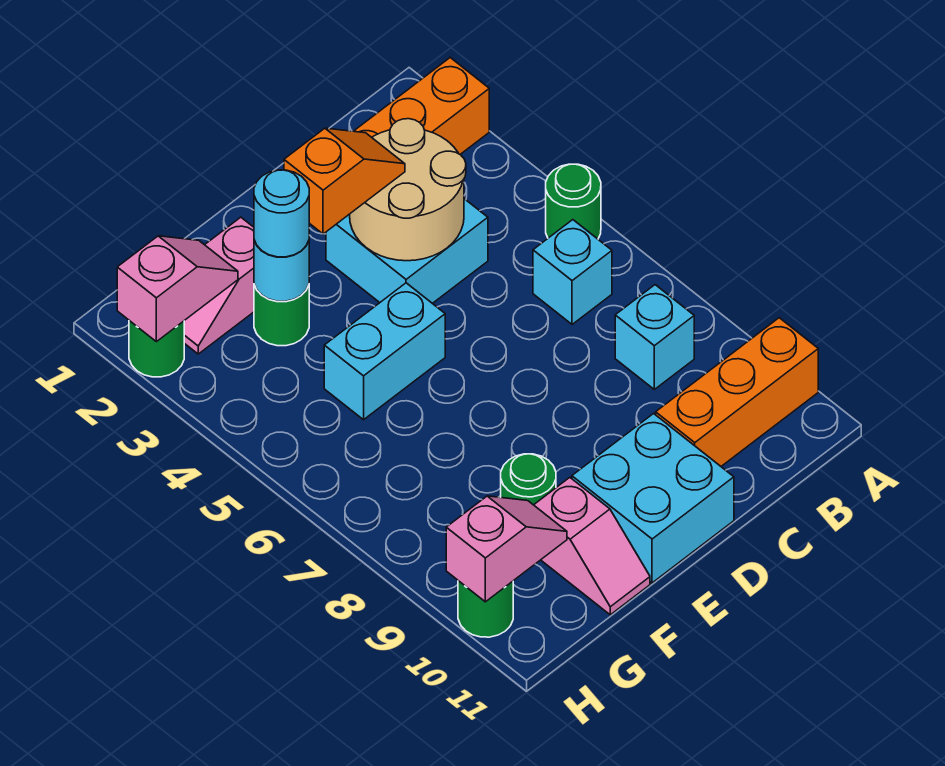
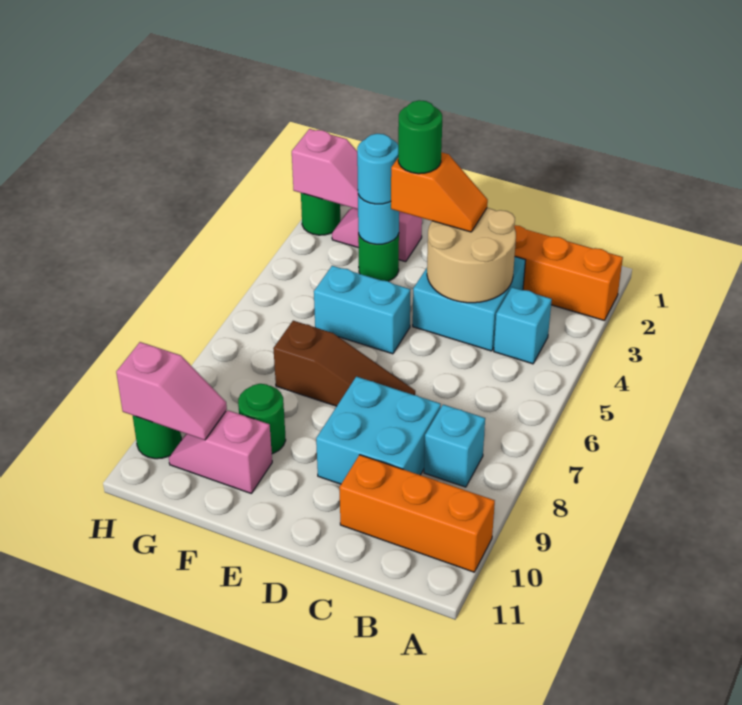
green round brick A5 level 1 -> green round brick E3 level 4
cyan brick B6 level 1 -> cyan brick B4 level 1
none -> brown slope D7:F7 level 1 top F
cyan brick D10:E11 level 1 -> cyan brick C8:D9 level 1
pink slope F10:F11 level 1 top 10 -> pink slope F10:G10 level 1 top F

